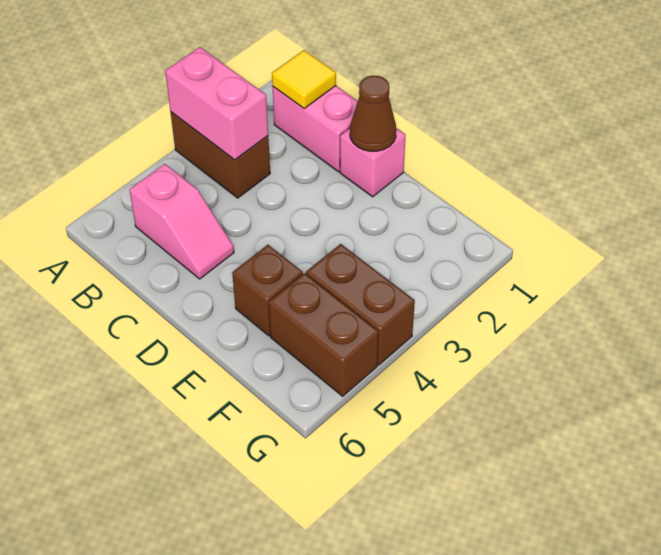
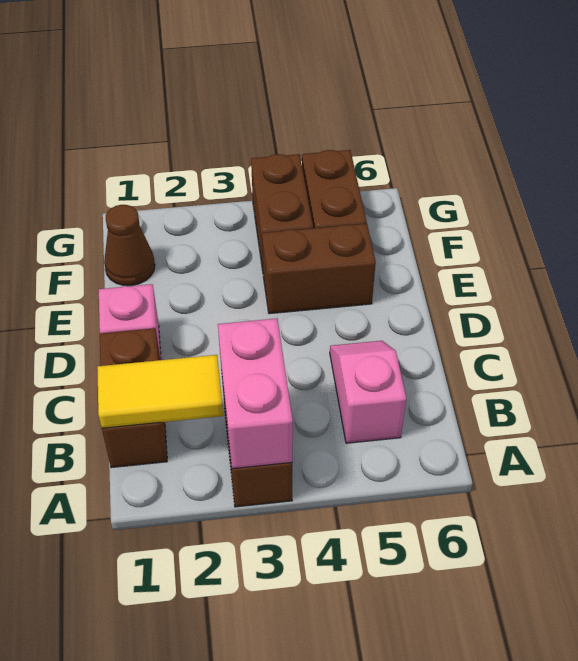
pink brick B1:C1 level 1 -> brown brick B1:C1 level 1
yellow tile B1 level 2 -> yellow tile B1:B2 level 2
brown cone D1 level 2 -> brown cone F1 level 1
brown brick E5 level 1 -> brown brick E4:E5 level 1

